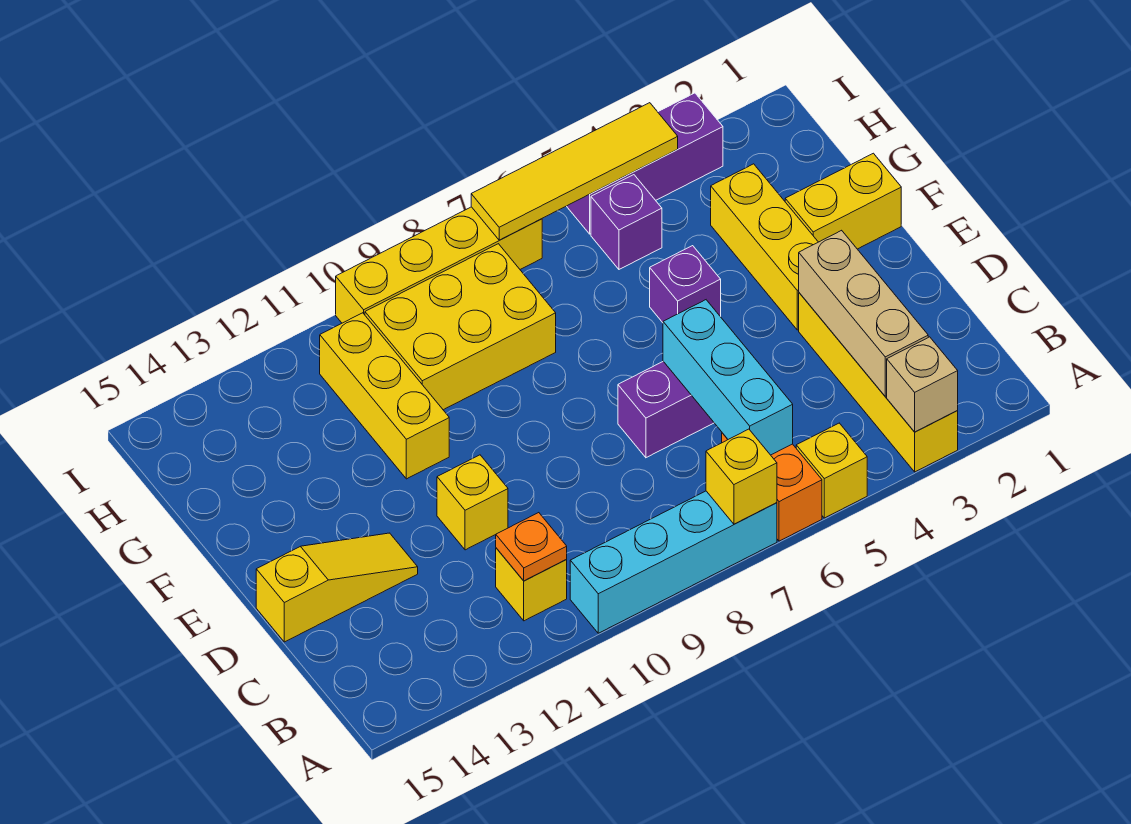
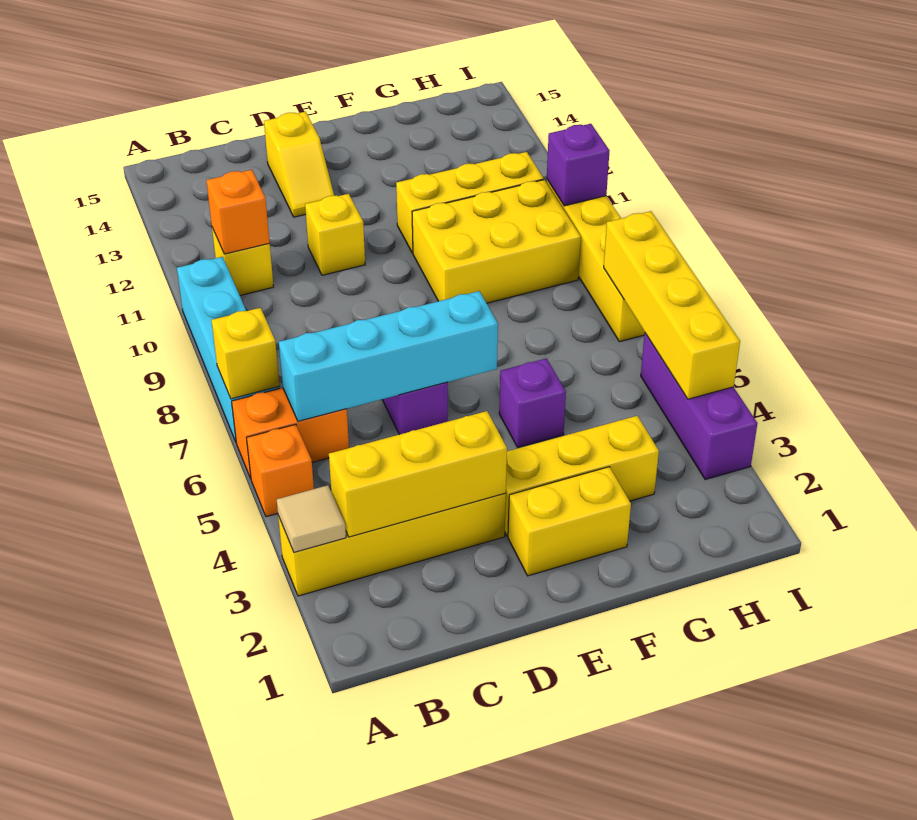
tan brick A3 level 2 -> tan tile A3 level 2
yellow brick A5 level 1 -> orange brick A5 level 1
tan brick B3:D3 level 2 -> yellow brick B3:D3 level 2
cyan brick B6:D6 level 2 -> cyan brick B6:E6 level 2
orange plate B11 level 2 -> orange brick B11 level 2
yellow slope D13:D15 level 1 top 15 -> yellow slope D13:D14 level 1 top 14
yellow brick F1:F2 level 1 -> yellow brick E2:F2 level 1
yellow brick G8:H10 level 1 -> yellow brick F9:H10 level 1
purple brick H5 level 1 -> purple brick I10 level 2
yellow tile I4:I7 level 2 -> yellow brick I4:I7 level 2

